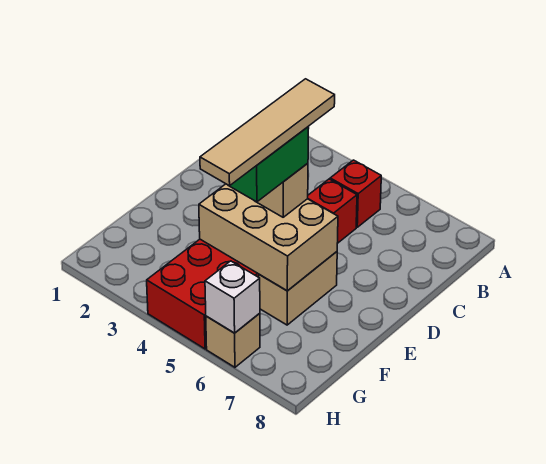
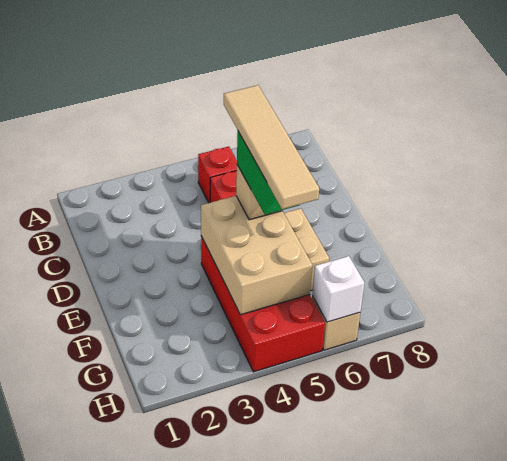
tan brick E4:F6 level 2 -> tan brick E4:G5 level 2

